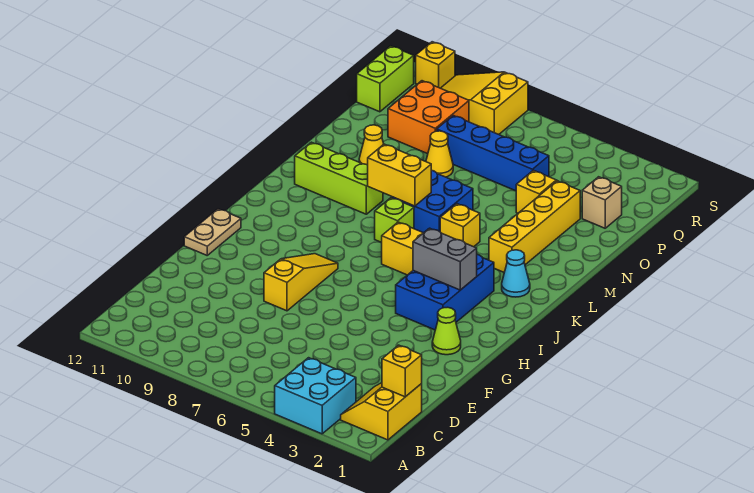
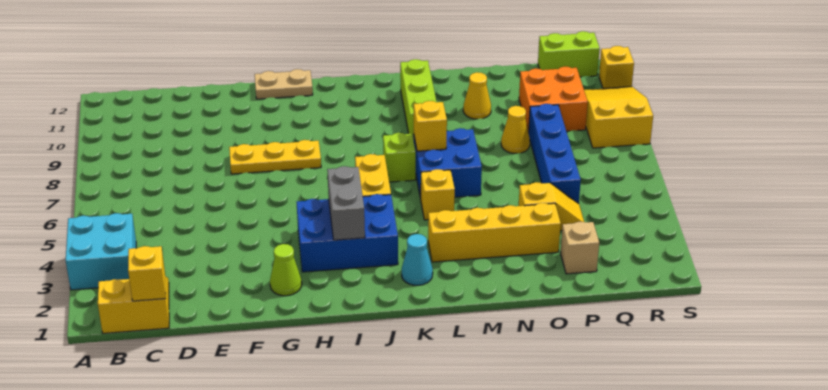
yellow slope F8:H8 level 1 top F -> yellow plate F8:H8 level 1
yellow brick L7:L8 level 2 -> yellow brick L7 level 2

